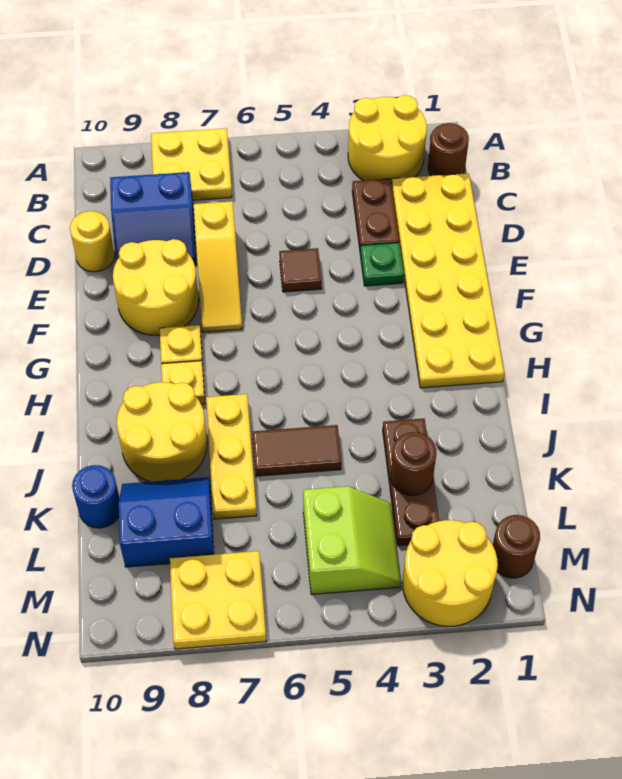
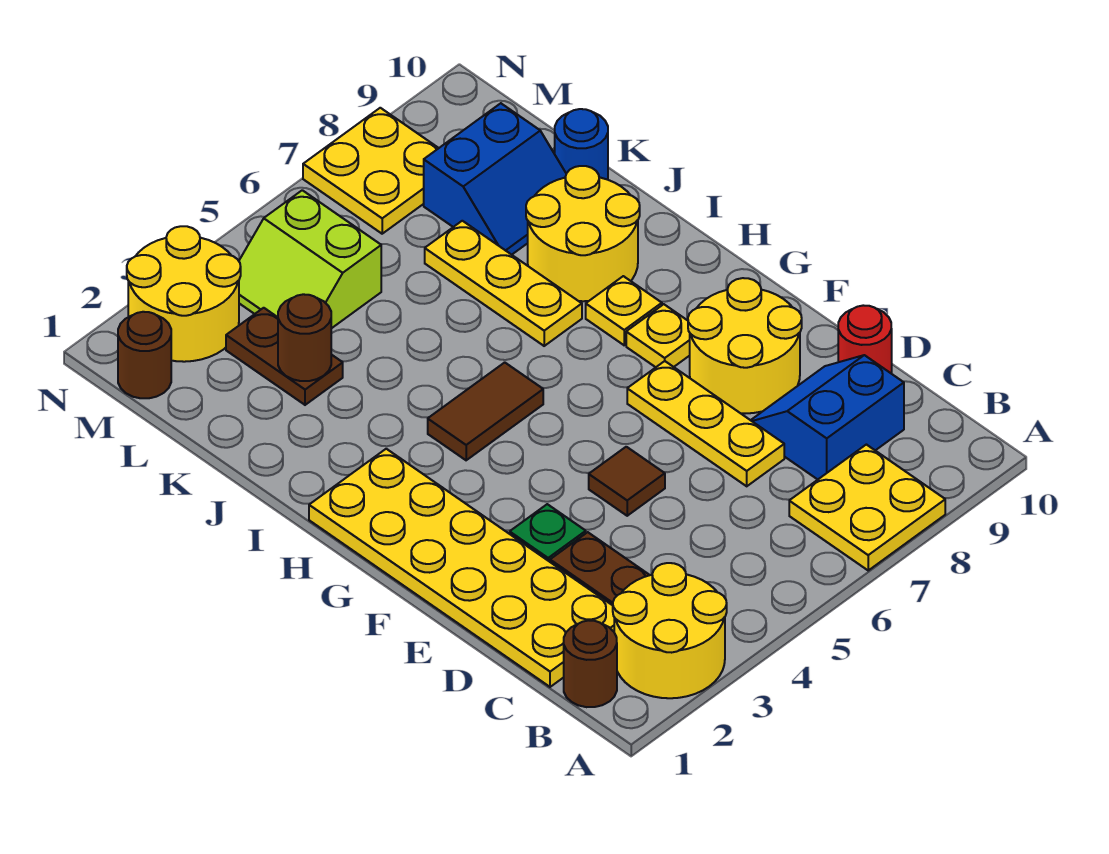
yellow slope D7:F7 level 1 top D -> yellow plate D7:F7 level 1
yellow round brick D10 level 1 -> red round brick D10 level 1
brown plate J3:L3 level 1 -> brown plate K3:L3 level 1
brown tile J5:J6 level 1 -> brown tile H4:H5 level 1

